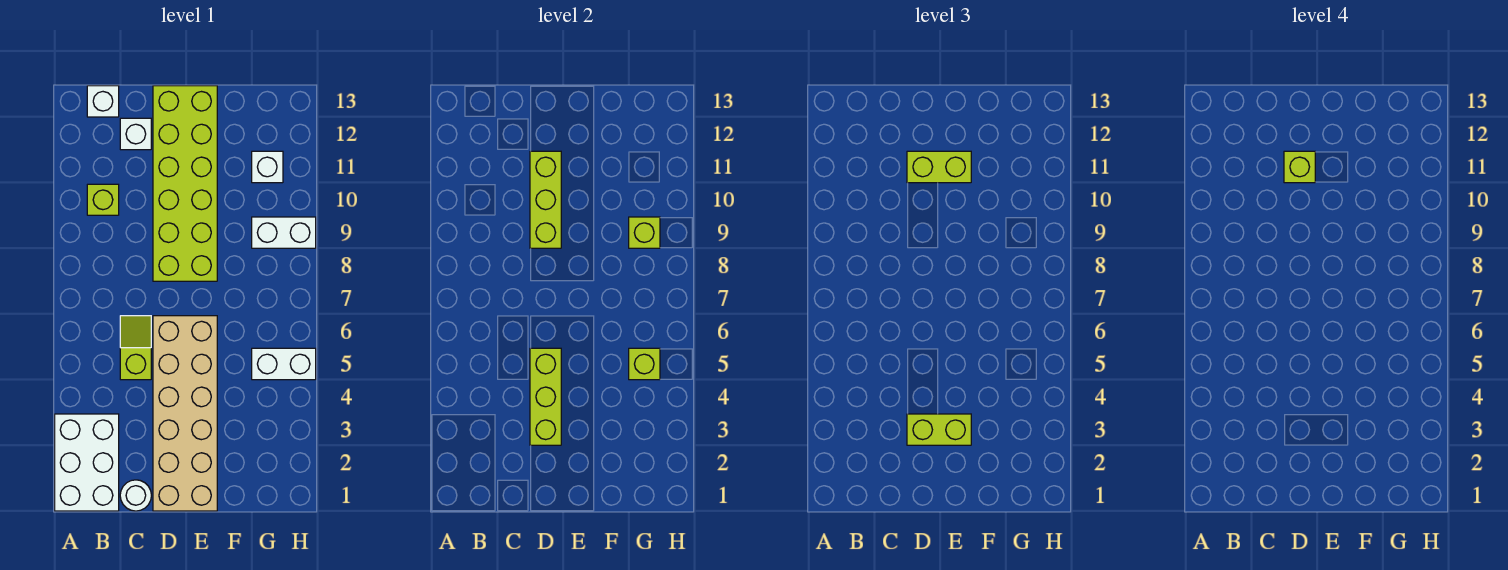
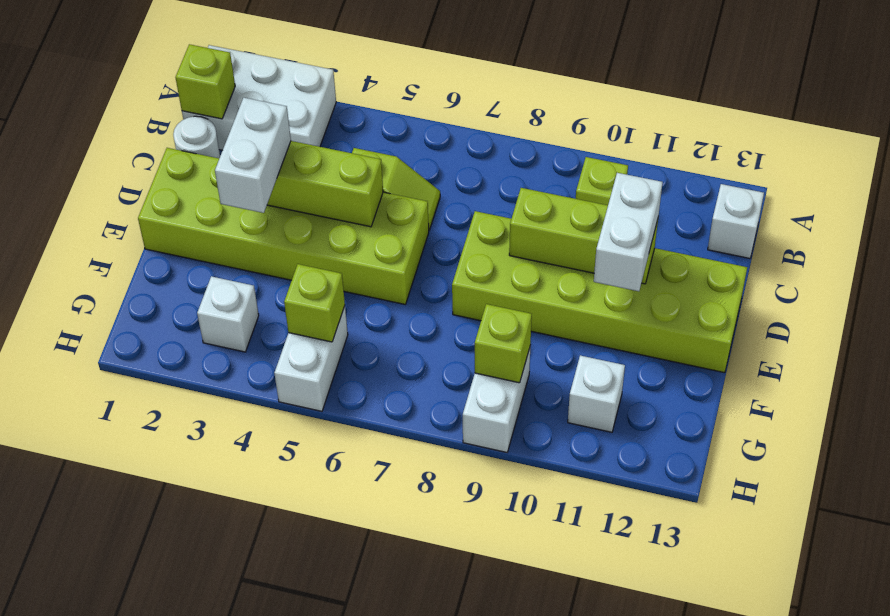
white brick C12 level 1 -> white brick G3 level 1
tan brick D1:E6 level 1 -> lime brick D1:E6 level 1
lime brick D3:E3 level 3 -> white brick D3:E3 level 3
lime brick D11:E11 level 3 -> white brick D11:E11 level 3
lime brick D11 level 4 -> lime brick B1 level 2

